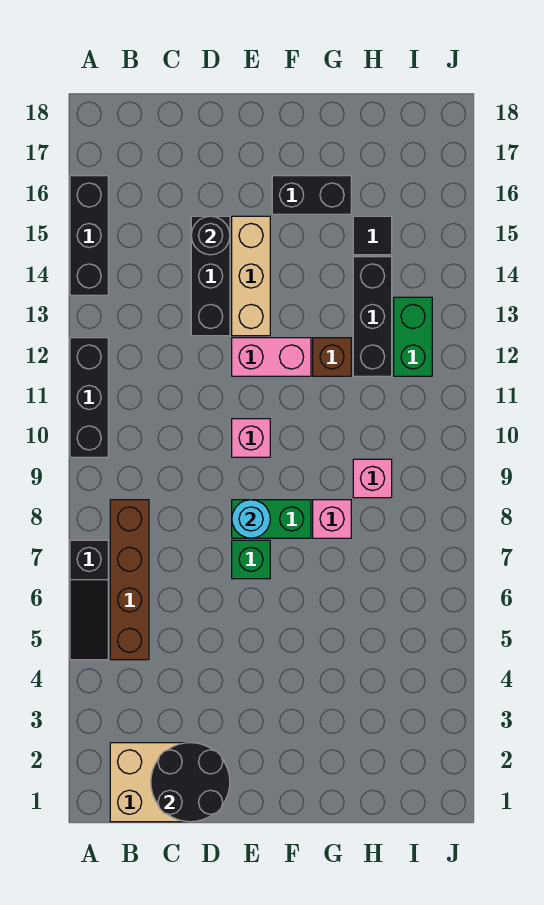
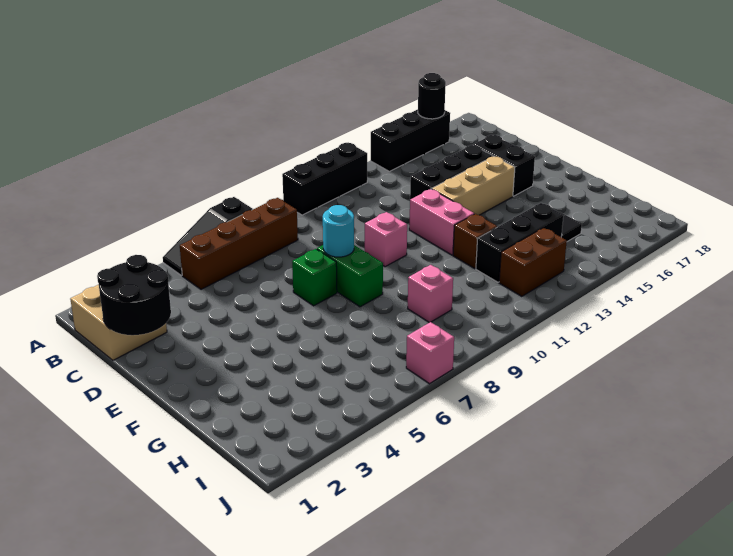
black round brick D15 level 2 -> black round brick A16 level 2
black brick F16:G16 level 1 -> black brick D16:E16 level 1
pink brick G8 level 1 -> pink brick J7 level 1
green brick I12:I13 level 1 -> brown brick I12:I13 level 1

